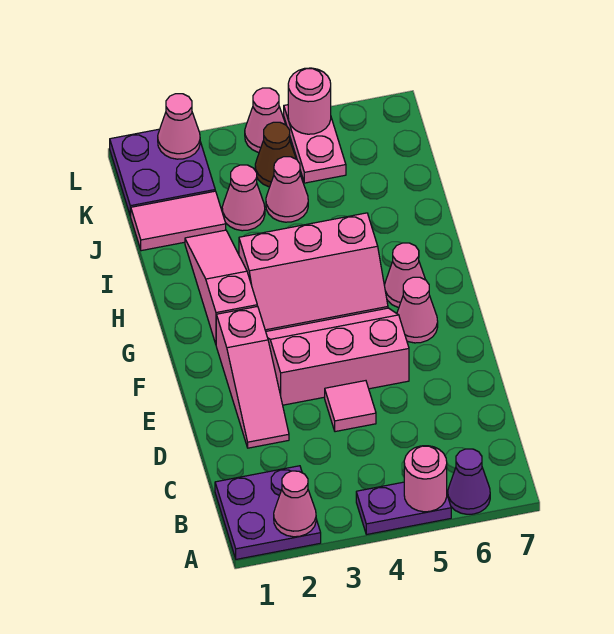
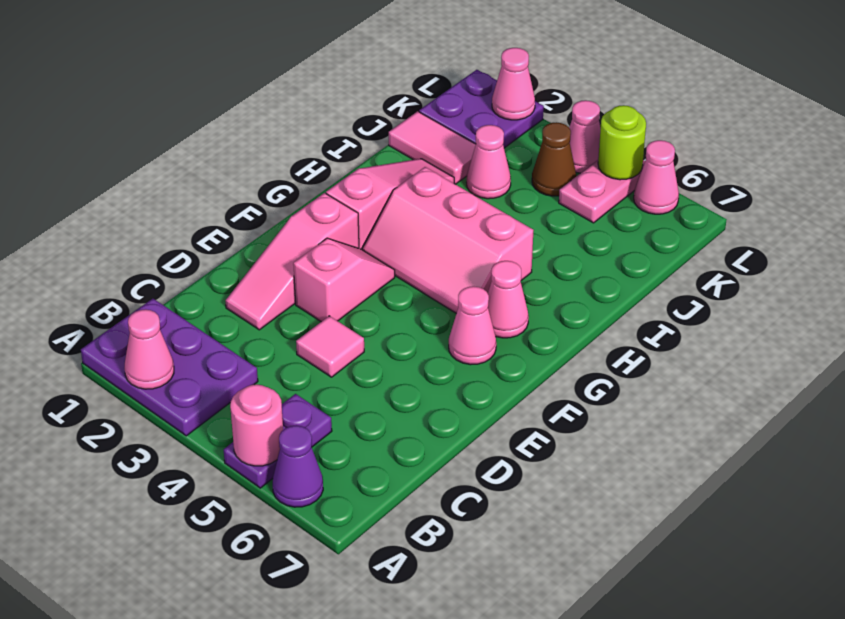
purple plate A1:B2 level 1 -> purple plate A1:B3 level 1
purple plate A4:A5 level 1 -> purple plate A5:B5 level 1
pink slope E3:F5 level 1 top E -> pink slope E3:F3 level 1 top E
pink cone J4 level 1 -> pink cone L6 level 1
pink round brick L5 level 2 -> lime round brick L5 level 2

